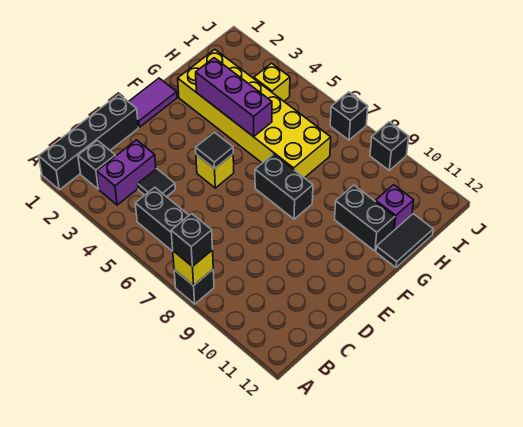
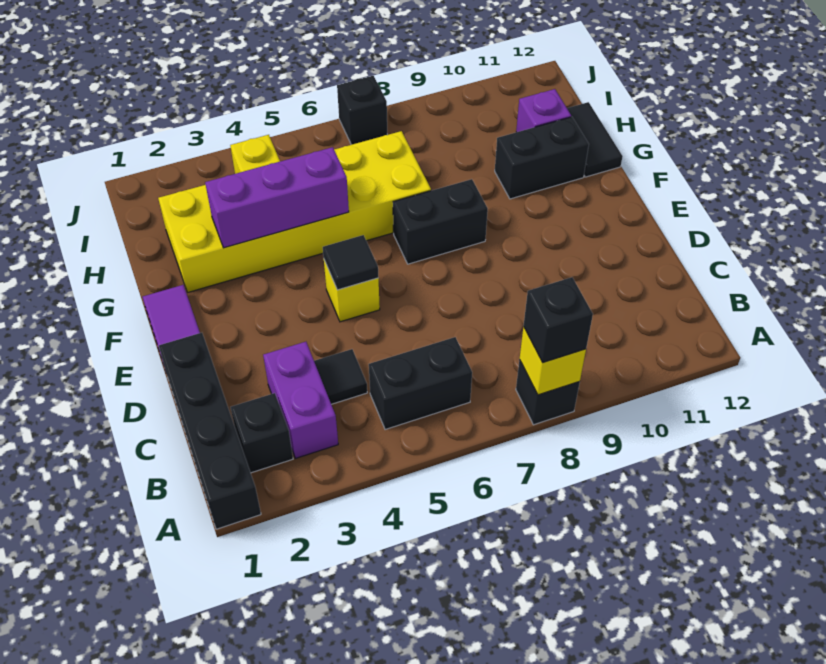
black brick J9 level 1 -> none

